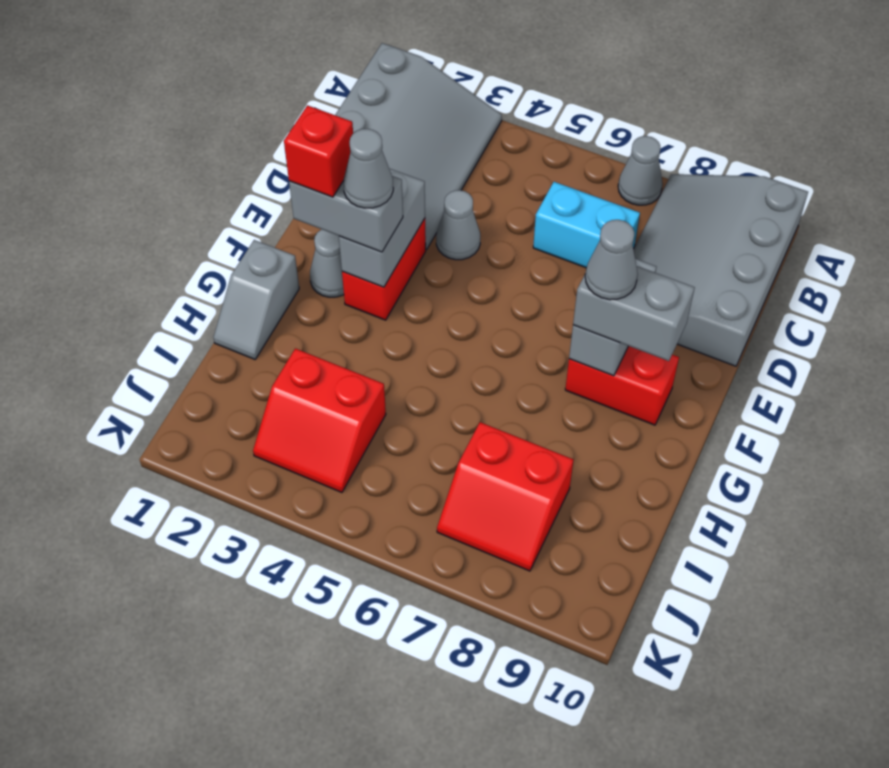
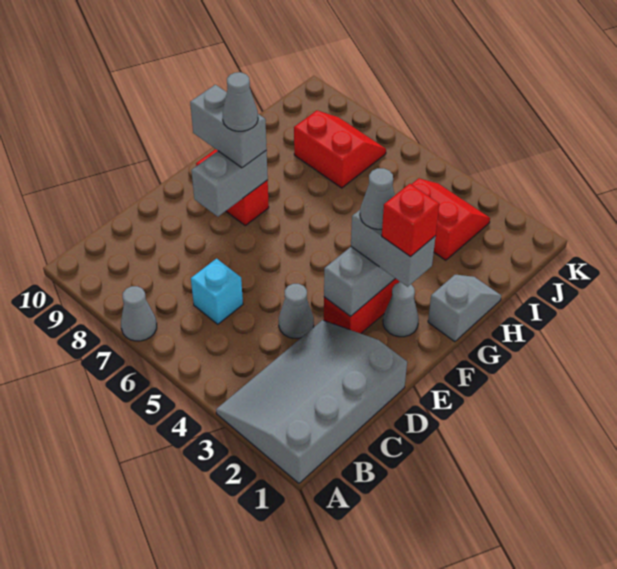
grey slope A8:D10 level 1 top 10 -> none
cyan brick C6:C7 level 1 -> cyan brick C6 level 1

